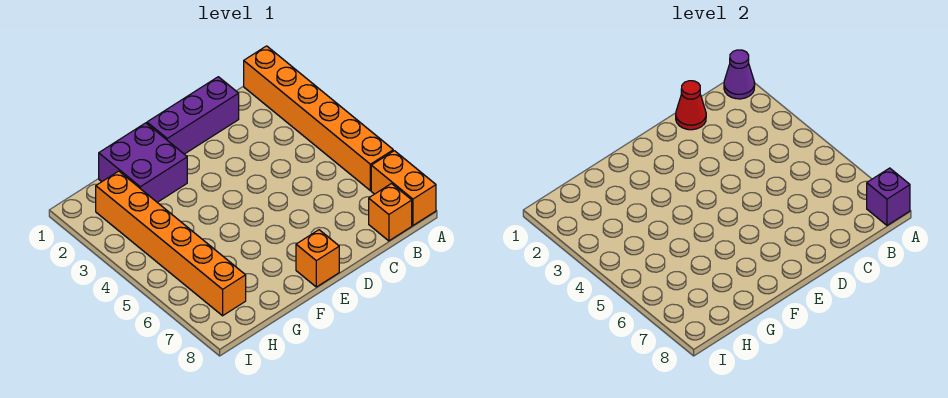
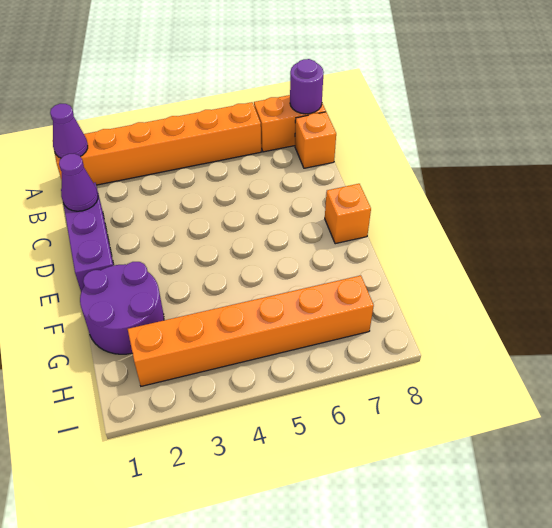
purple brick A8 level 2 -> purple round brick A8 level 2
red cone C1 level 2 -> purple cone C1 level 2
purple brick F1:G2 level 1 -> purple round brick F1:G2 level 1

